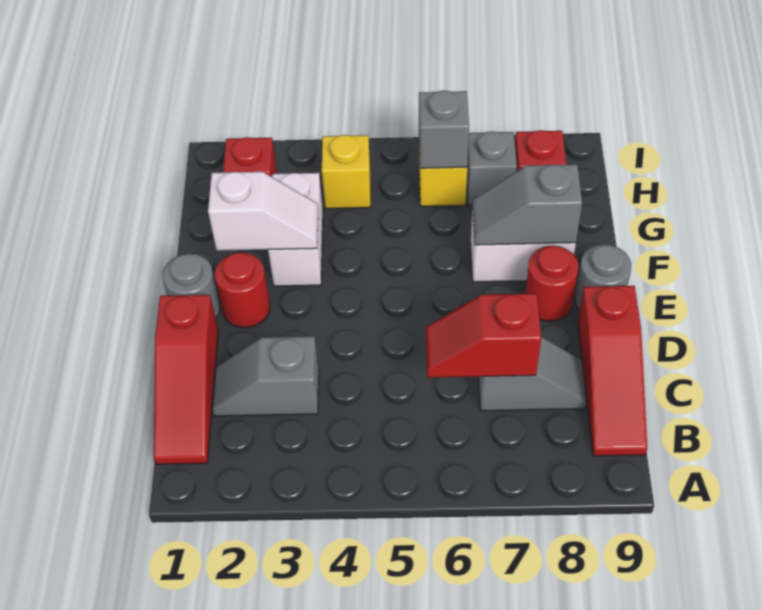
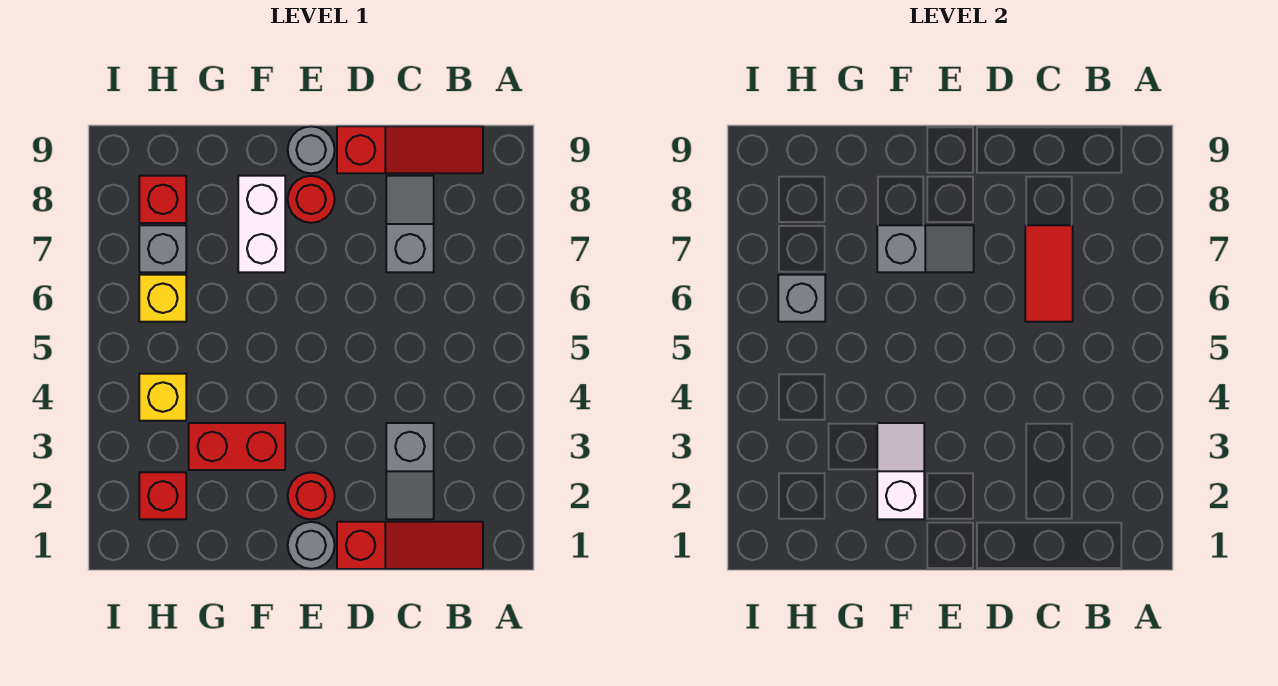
red slope C6:C7 level 2 top 7 -> red tile C6:C7 level 2
white brick F3:G3 level 1 -> red brick F3:G3 level 1
grey slope F7:F8 level 2 top 8 -> grey slope E7:F7 level 2 top F

